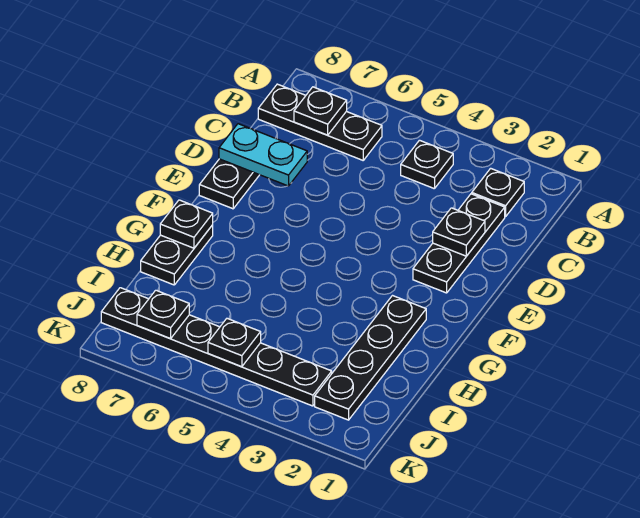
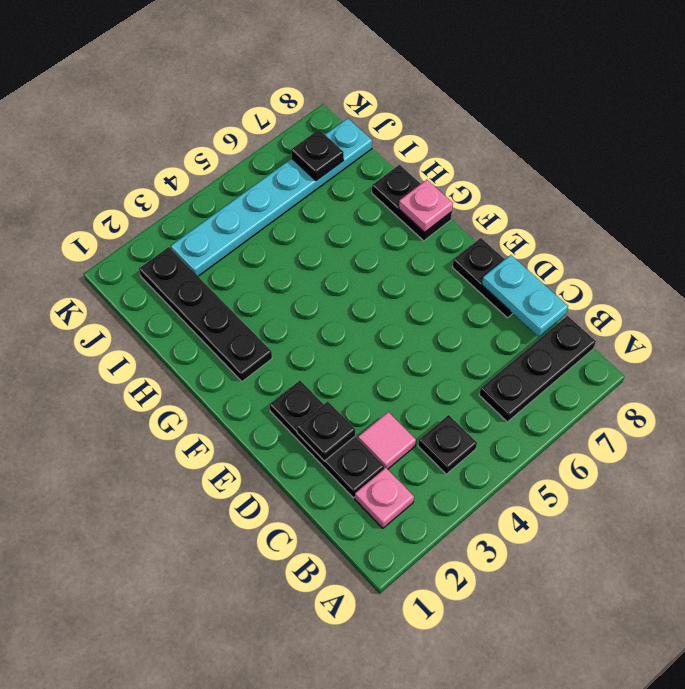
black plate B2 level 1 -> pink plate B2 level 1
black plate B7 level 2 -> none
none -> pink tile C3 level 1
cyan plate D7:D8 level 2 -> cyan plate C8:D8 level 2
black plate G8 level 2 -> pink plate G8 level 2
black plate J3:J8 level 1 -> cyan plate J3:J8 level 1
black plate J5 level 2 -> none

